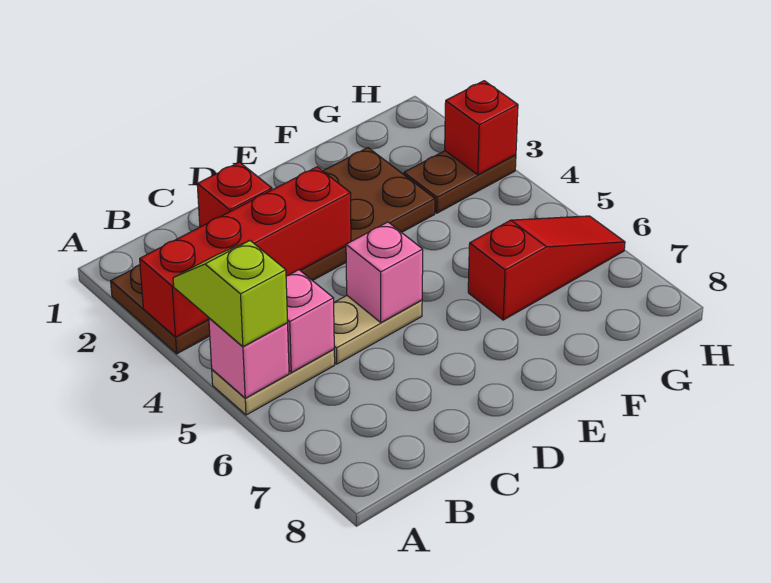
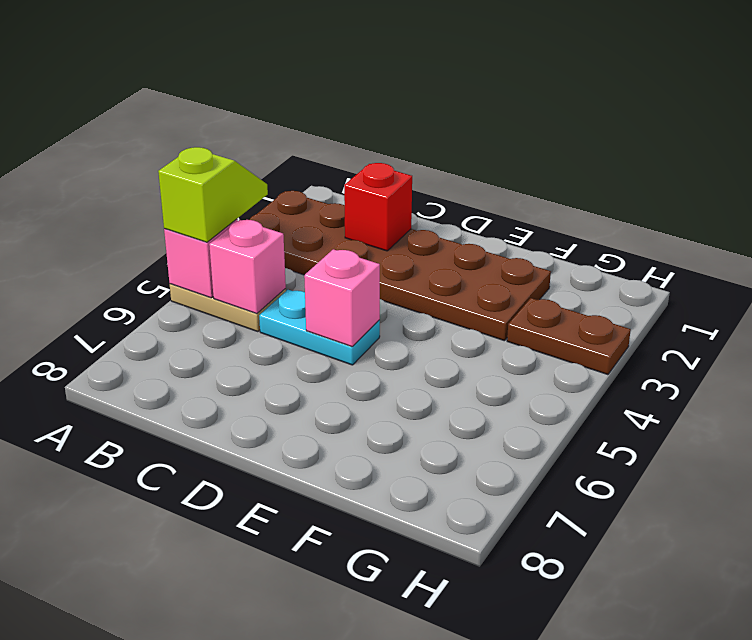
red brick A3:D3 level 2 -> none
tan plate C5:D5 level 1 -> cyan plate C5:D5 level 1
red slope F6:H6 level 1 top F -> none
red brick H3 level 2 -> none

